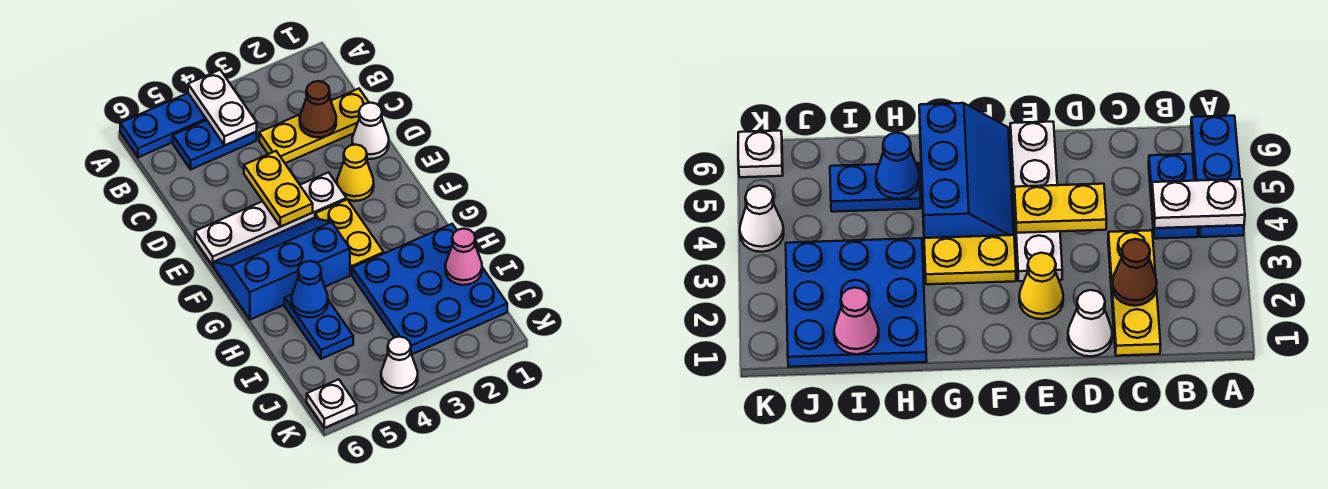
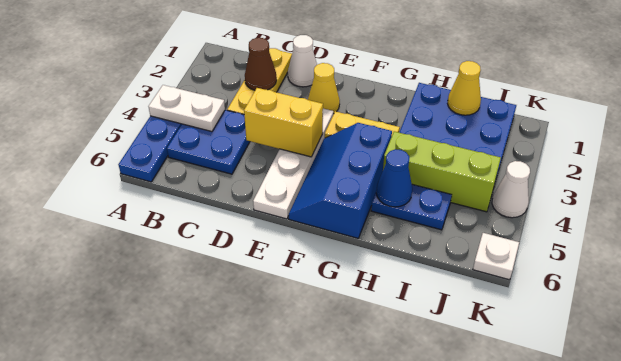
blue plate B4:B5 level 1 -> blue plate B4:C5 level 1
yellow plate D4:E4 level 2 -> yellow brick D4:E4 level 2
none -> lime brick H4:J4 level 1
pink cone I1 level 2 -> yellow cone I1 level 2

